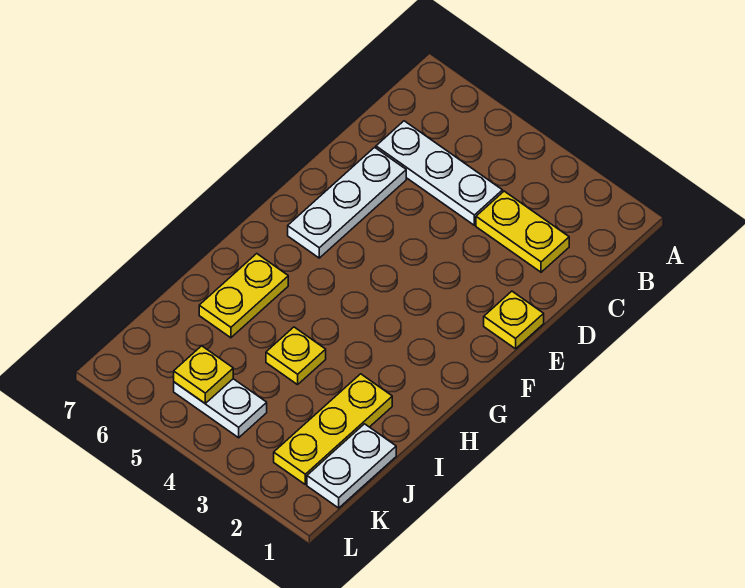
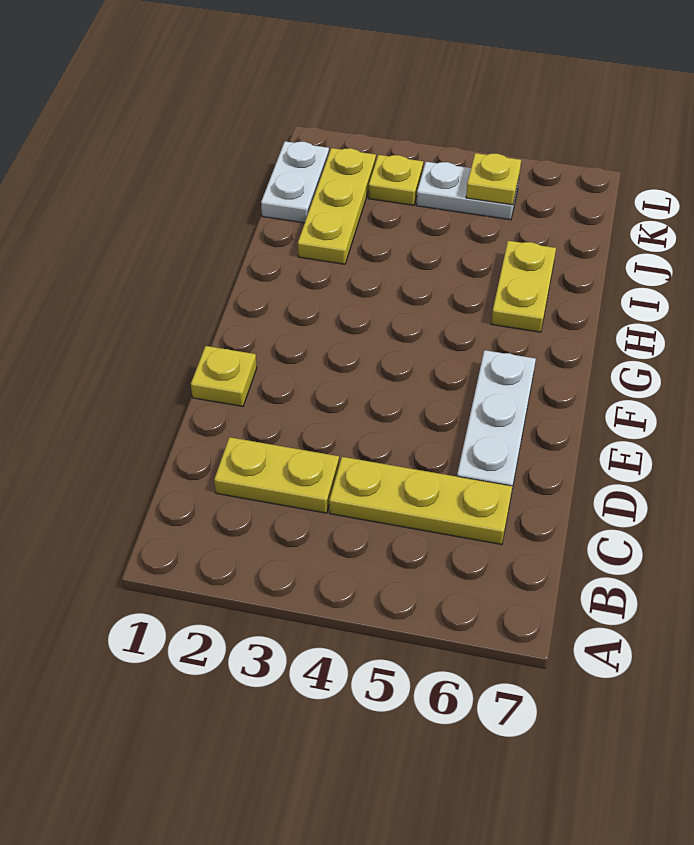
white plate C4:C6 level 1 -> yellow plate C4:C6 level 1
yellow plate I4 level 1 -> yellow plate K3 level 1

